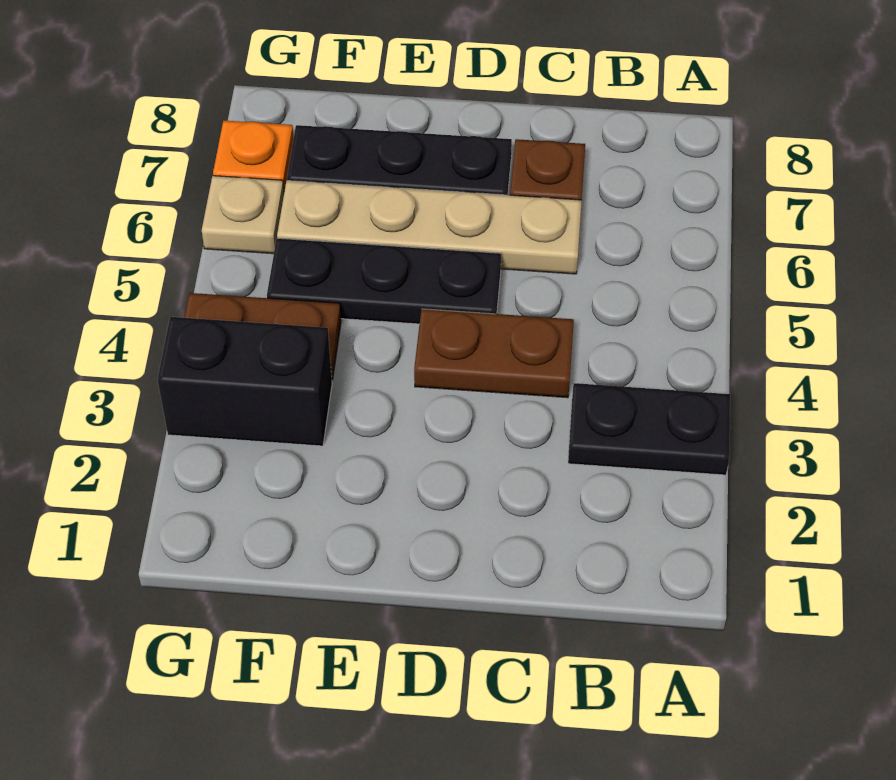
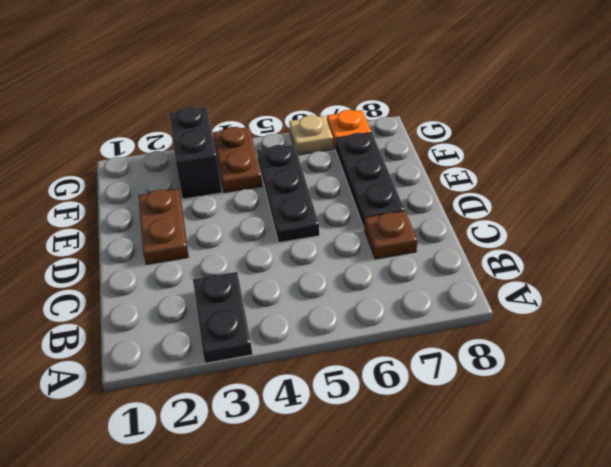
brown plate C4:D4 level 1 -> brown plate D2:E2 level 1
tan plate C6:F6 level 1 -> none

